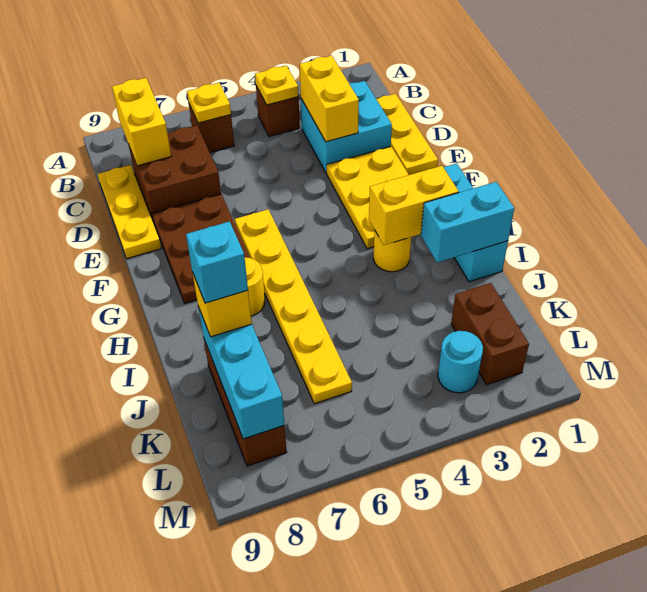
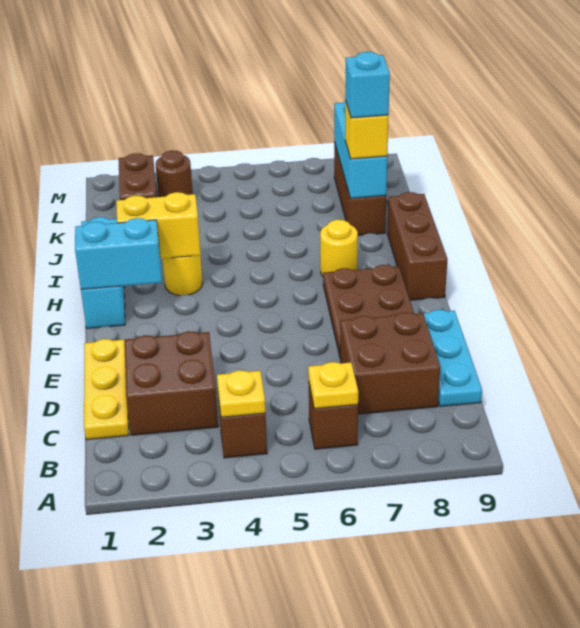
yellow brick B8:C8 level 2 -> none
cyan brick C2:D3 level 1 -> brown brick C2:D3 level 1
yellow brick C3:D3 level 2 -> none
yellow plate C9:E9 level 1 -> cyan plate C9:E9 level 1
yellow plate E2:G3 level 1 -> none
yellow plate F6:K6 level 1 -> none
none -> brown brick G9:I9 level 1
cyan brick I1:I2 level 2 -> cyan brick G1:G2 level 2
cyan round brick L3 level 1 -> brown round brick L3 level 1

